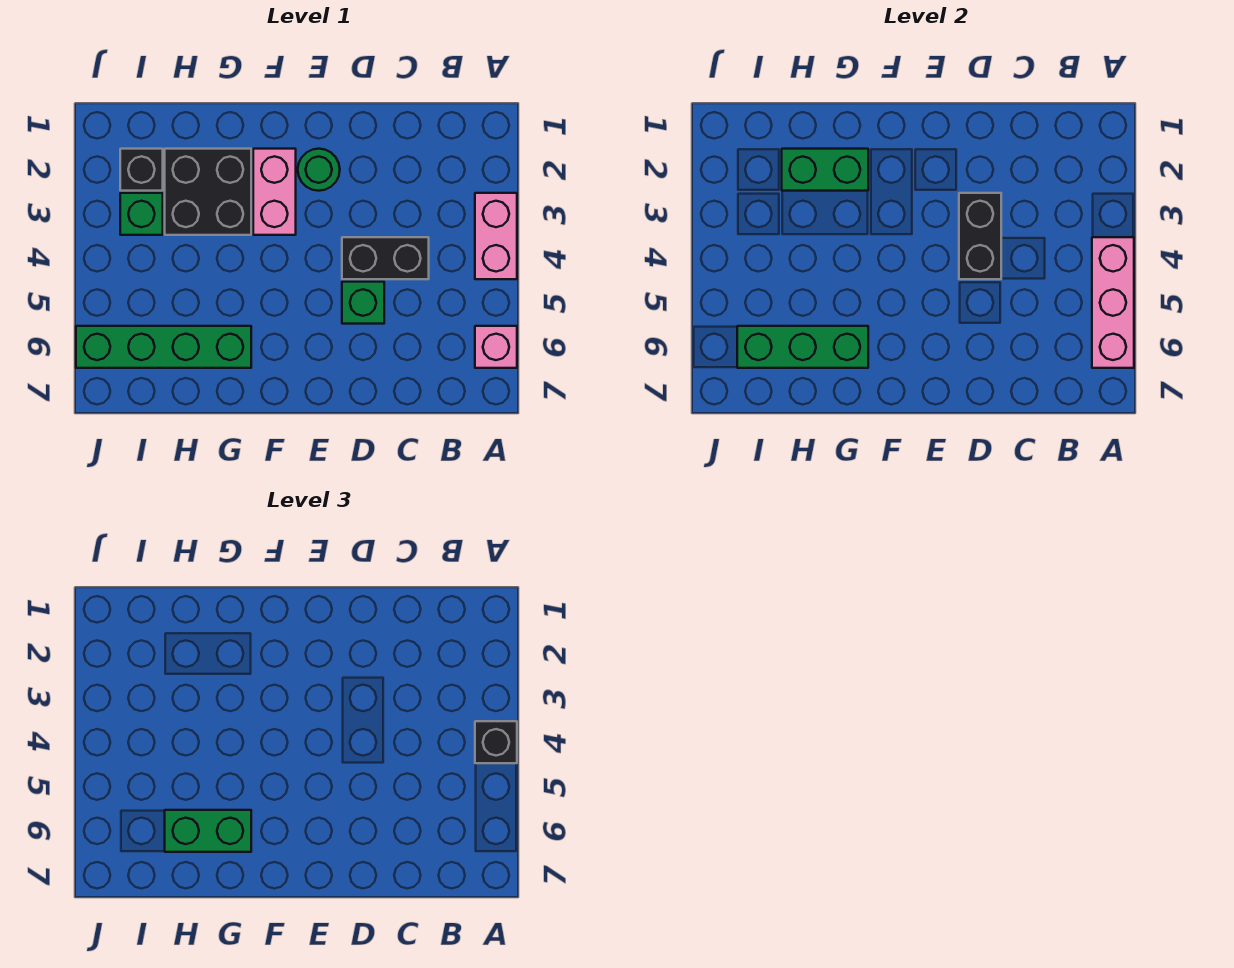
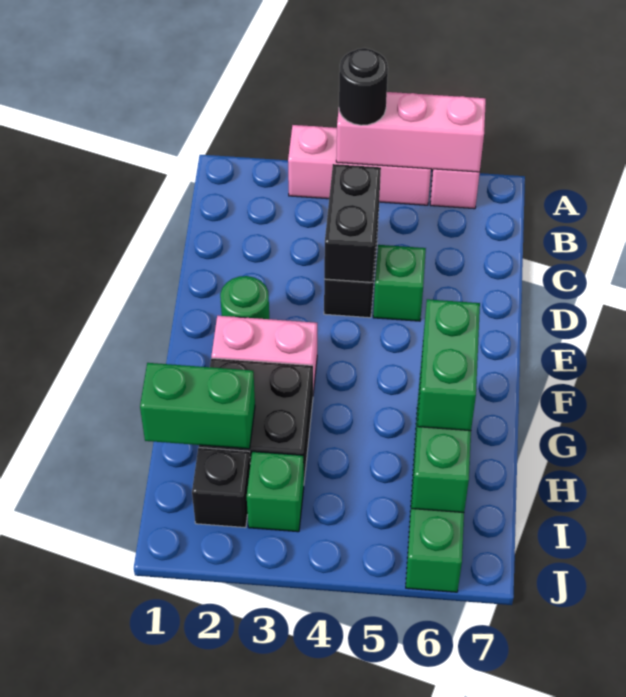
pink brick A3:A4 level 1 -> pink brick A3:A5 level 1
black brick A4 level 3 -> black round brick A4 level 3
black brick D3:D4 level 2 -> black brick C4:D4 level 2
green brick G2:H2 level 2 -> green brick H1:H2 level 2

